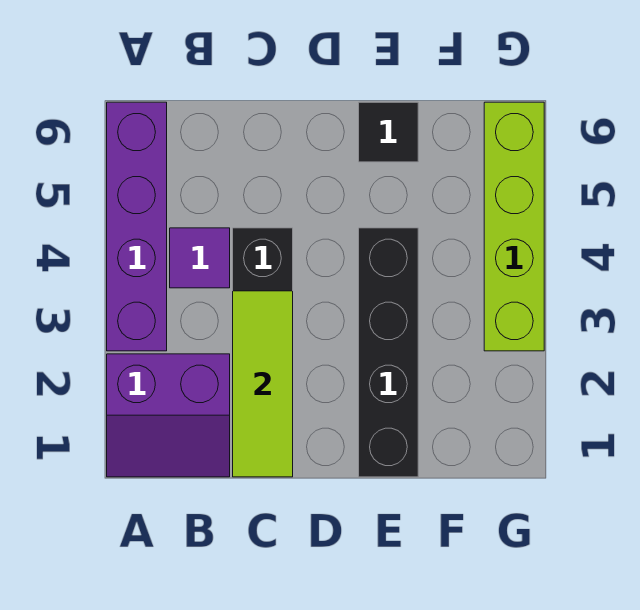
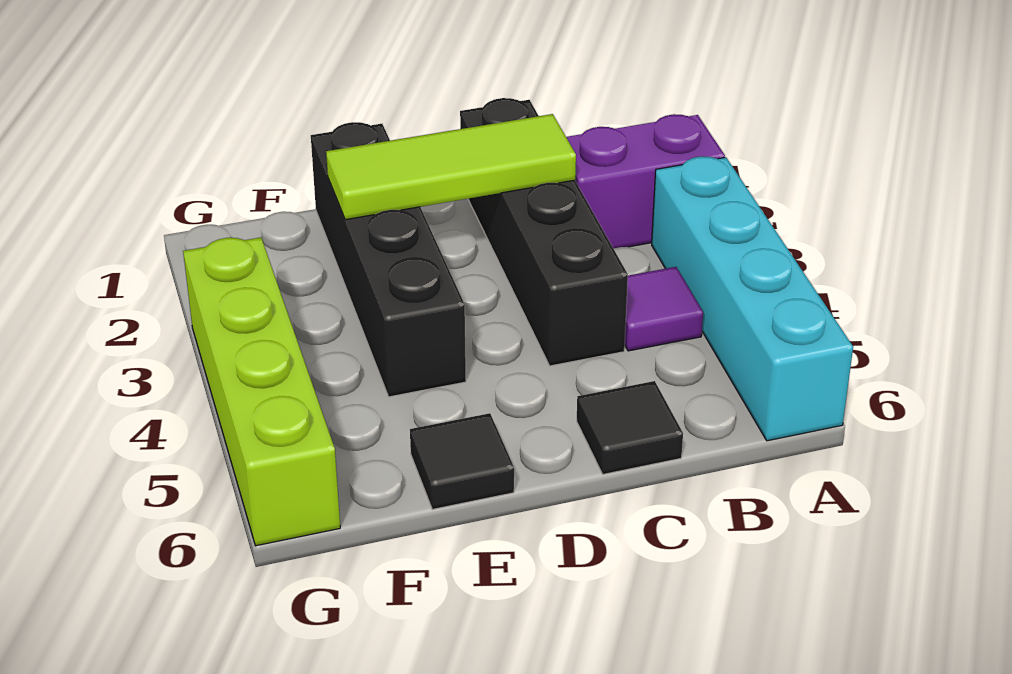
purple brick A3:A6 level 1 -> cyan brick A3:A6 level 1
lime tile C1:C3 level 2 -> lime tile C2:E2 level 2
none -> black tile C6 level 1

